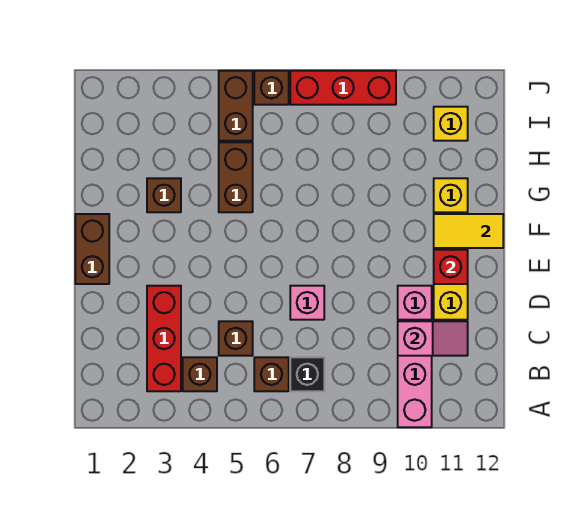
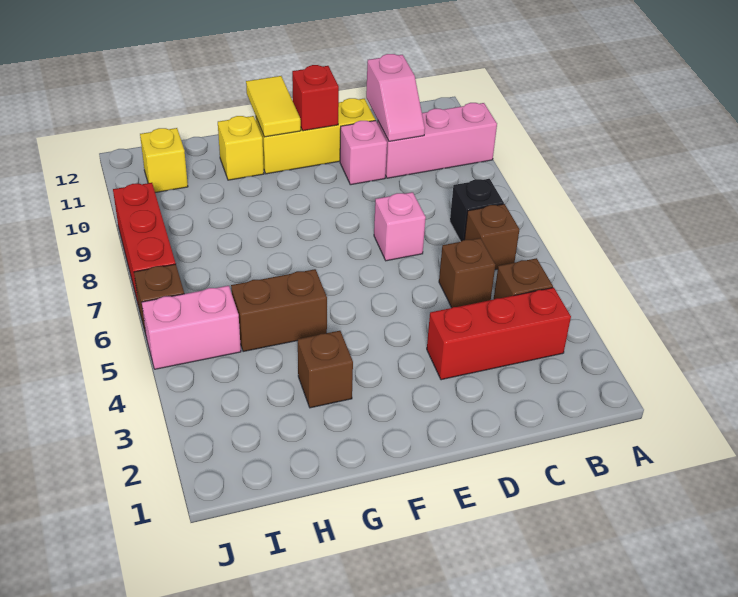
pink slope C10:C11 level 2 top 10 -> pink slope C10:C11 level 2 top 11
brown brick E1:F1 level 1 -> none
brown brick I5:J5 level 1 -> pink brick I5:J5 level 1

